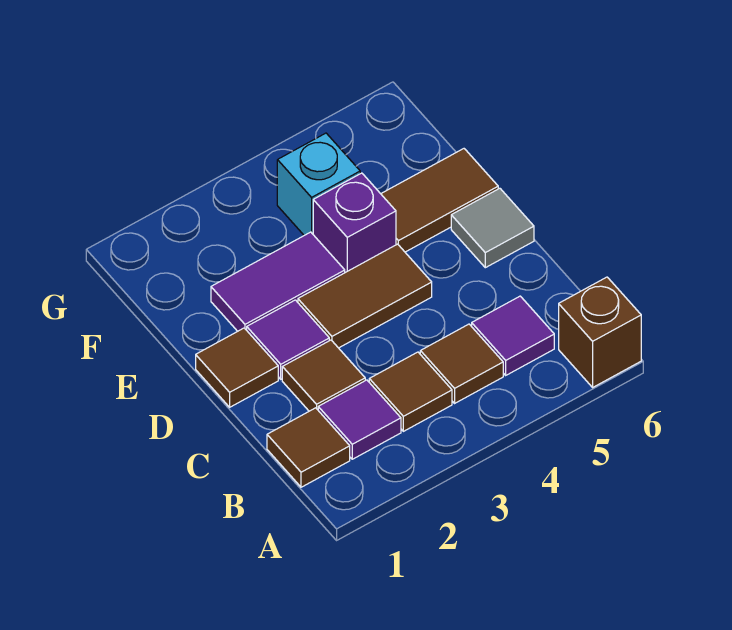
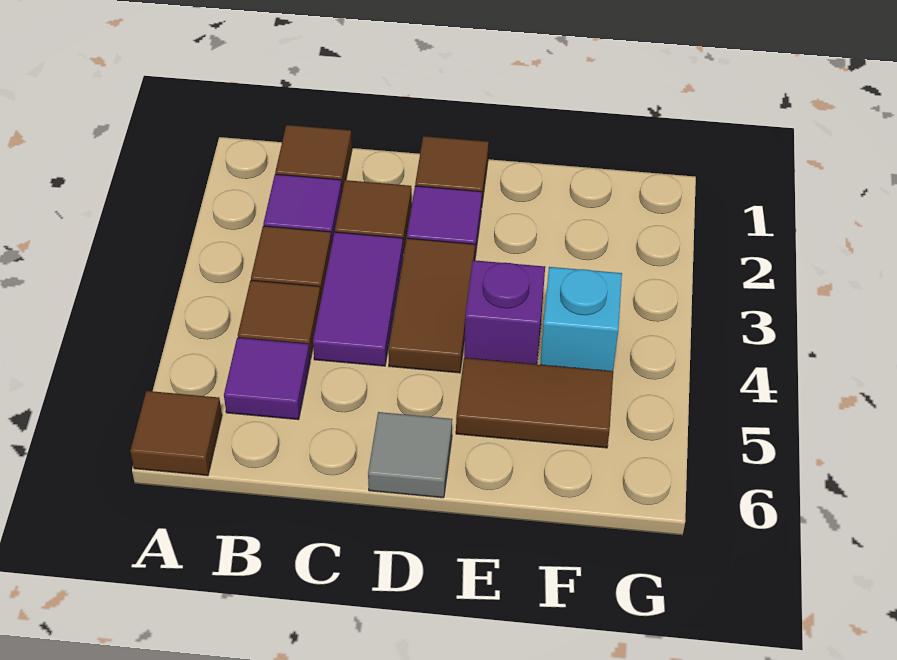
brown brick A6 level 1 -> brown tile A6 level 1
purple tile E2:E3 level 1 -> purple tile C3:C4 level 1
brown tile E5:E6 level 1 -> brown tile E5:F5 level 1

